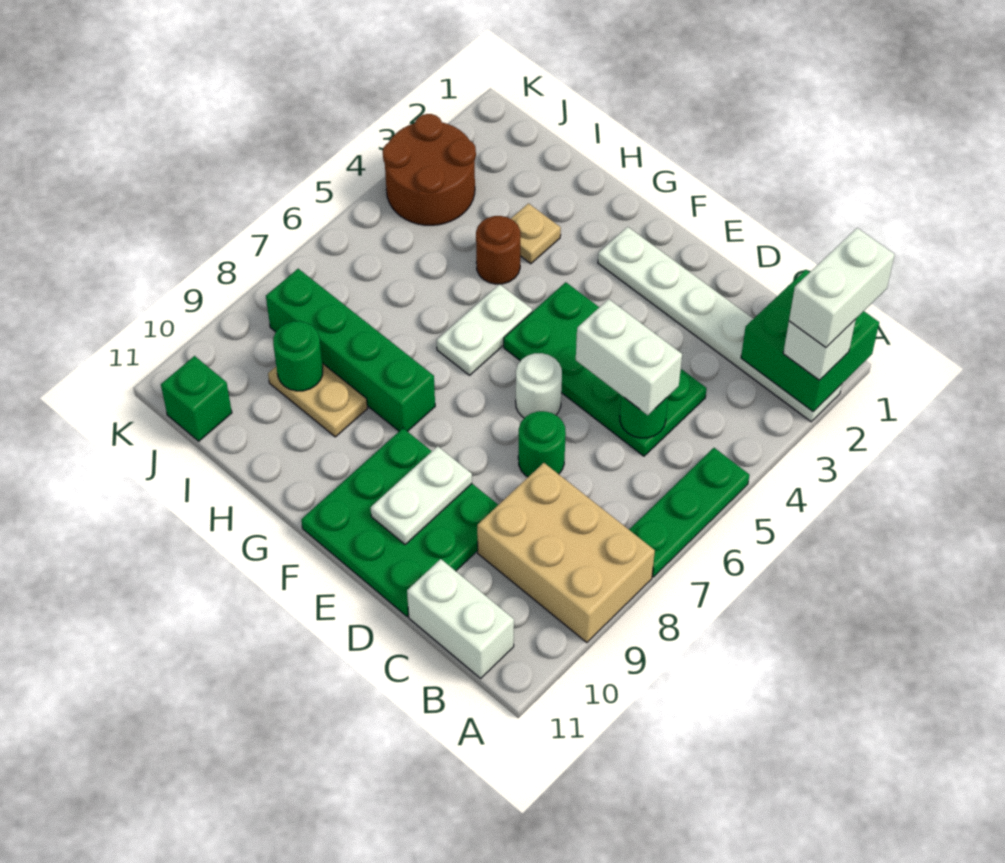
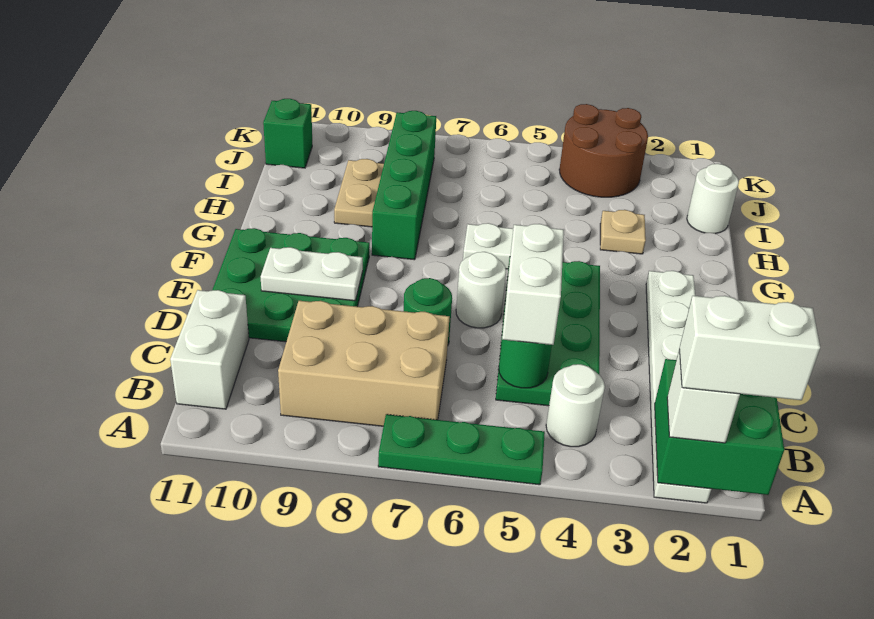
tan brick A8:C9 level 1 -> tan brick B7:C9 level 1
none -> white round brick B4 level 1
brown round brick H4 level 1 -> none
none -> white round brick I1 level 1
green round brick I9 level 2 -> none

